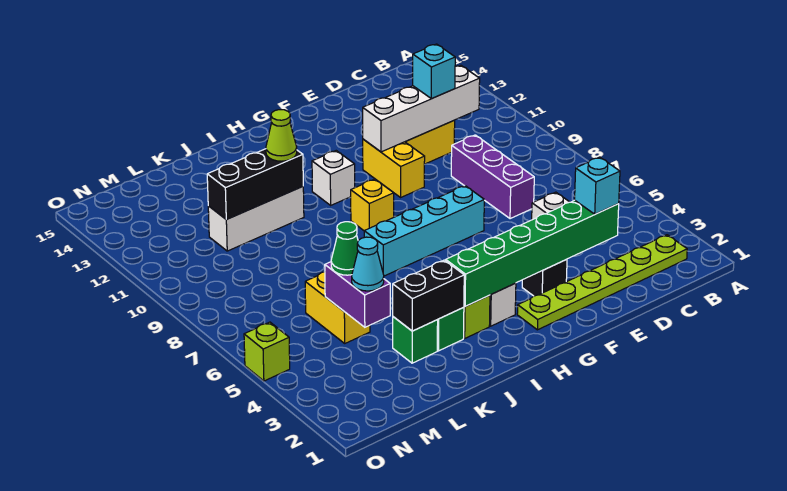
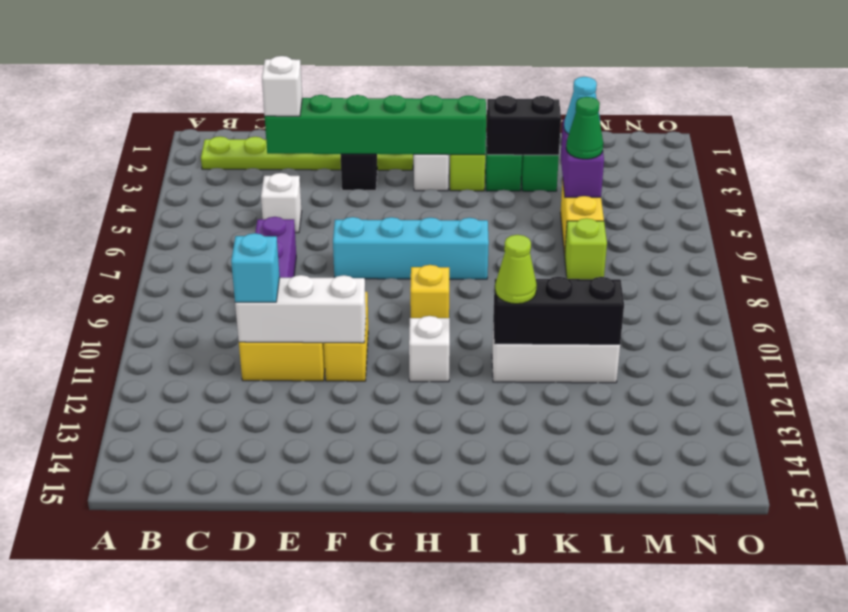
white brick C11:F11 level 2 -> white brick D11:F11 level 2
cyan brick D3 level 3 -> white brick D3 level 3
lime brick O5 level 1 -> lime brick L7 level 1

